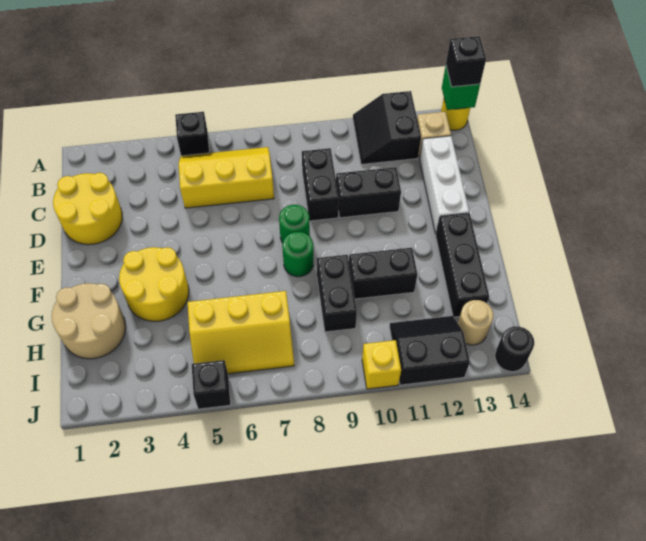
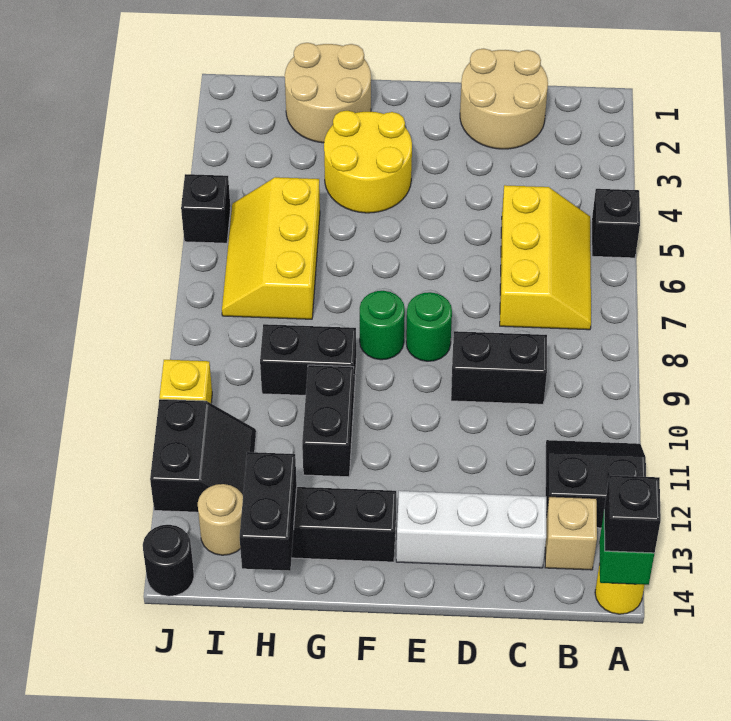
yellow round brick C1:D2 level 1 -> tan round brick C1:D2 level 1
black brick D10:D11 level 1 -> black brick H13:H14 level 2

